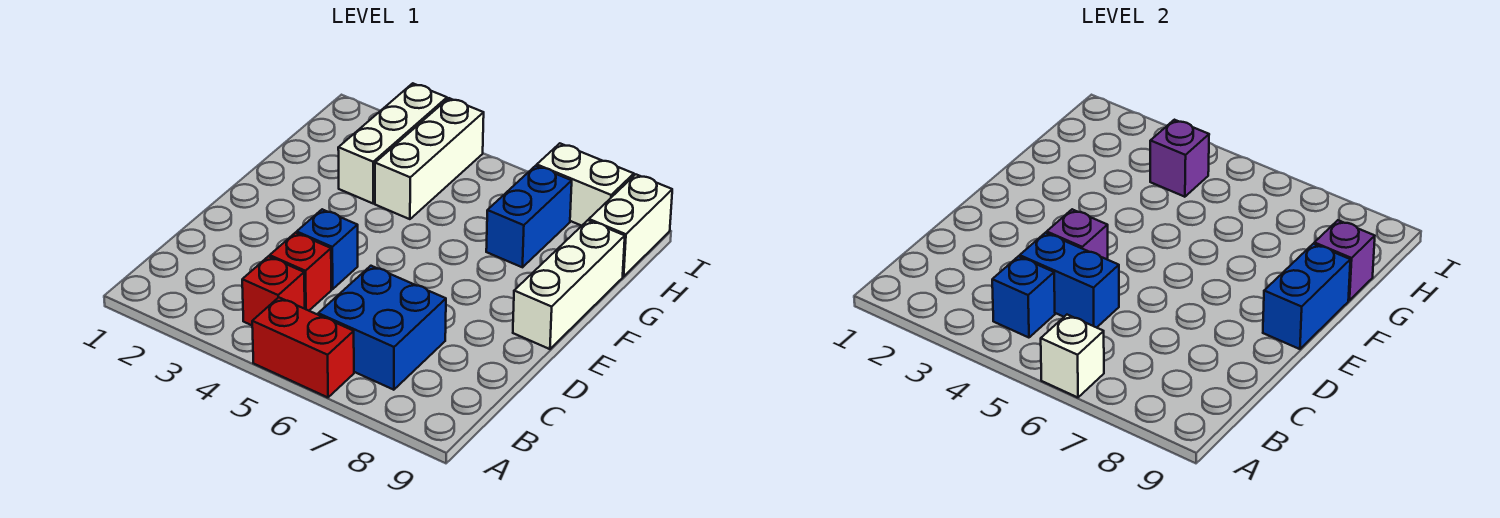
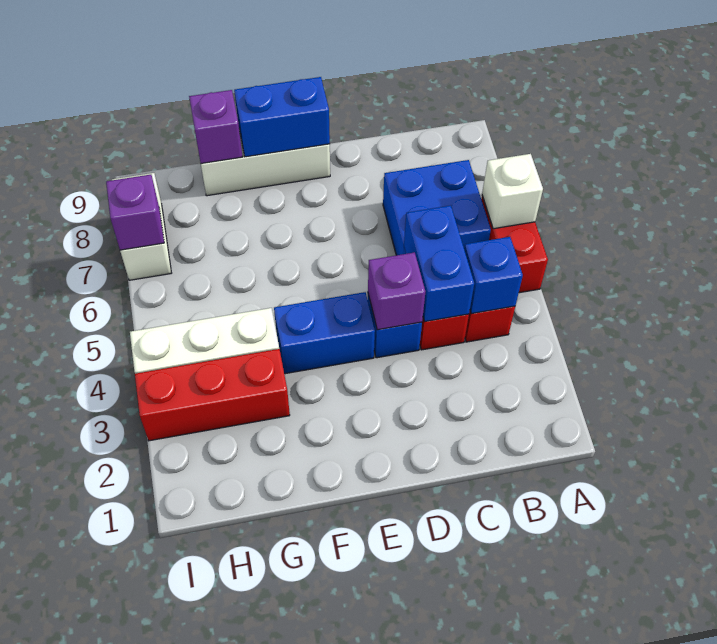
white brick G3:I3 level 1 -> red brick G3:I3 level 1
blue brick G7:H7 level 1 -> blue brick E4:F4 level 1
purple brick H4 level 2 -> purple brick I7 level 2
white brick H9:I9 level 1 -> none

